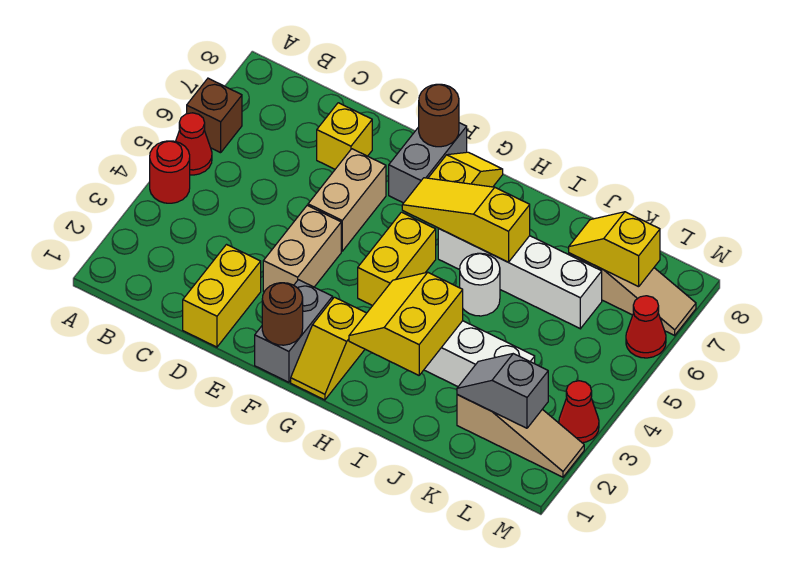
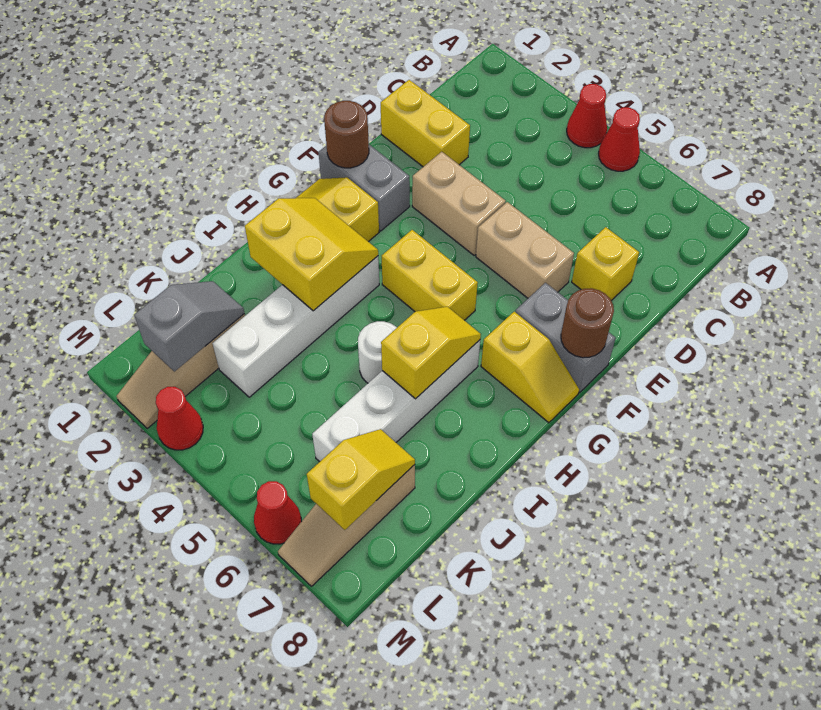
red round brick A4 level 1 -> red cone A4 level 1
brown brick A6 level 1 -> none
yellow slope G6:I6 level 2 top I -> yellow slope H6:I6 level 2 top I

